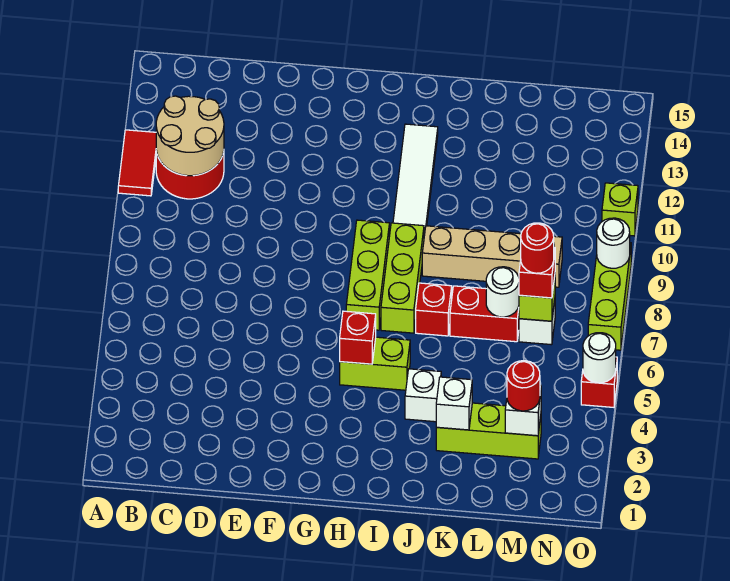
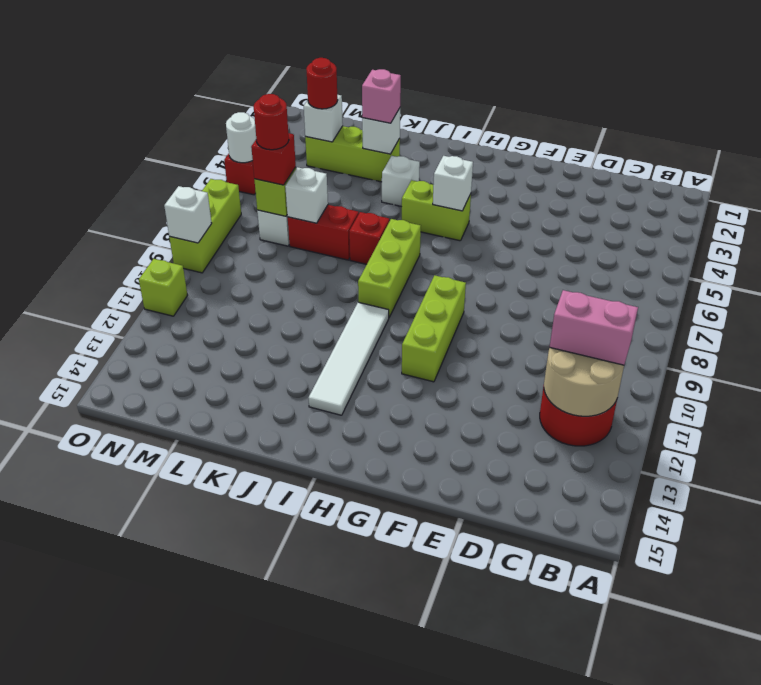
red tile A11:A12 level 1 -> none
none -> pink brick B11:C11 level 3
red brick H5 level 2 -> white brick H5 level 2
lime brick H7:H9 level 1 -> lime brick G9:G11 level 1
tan brick J9:M9 level 1 -> none
none -> pink brick K3 level 3
white round brick L7 level 2 -> white brick L7 level 2
white round brick O9 level 2 -> white brick O9 level 2

